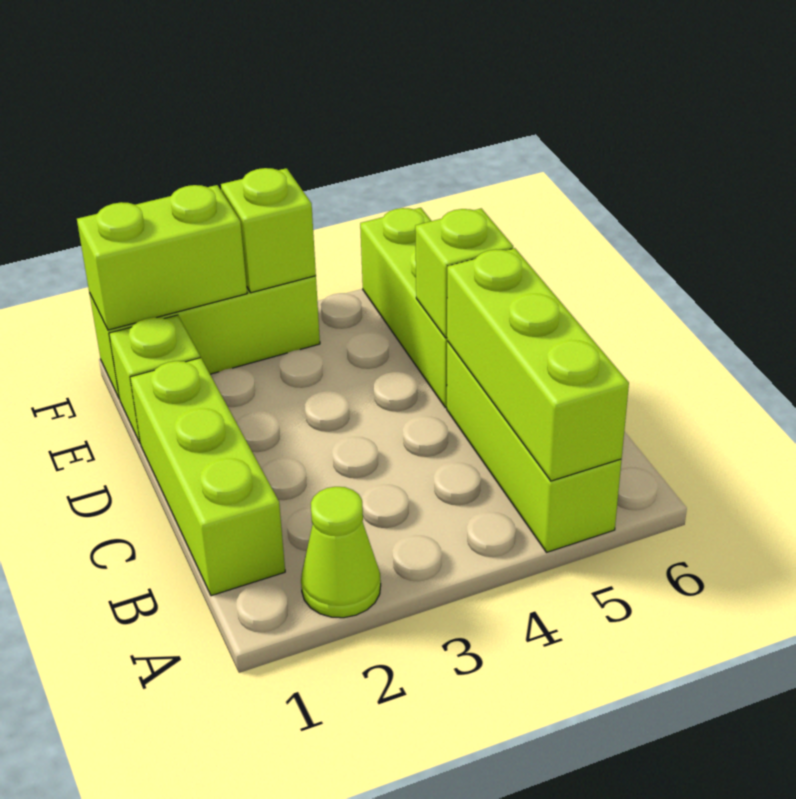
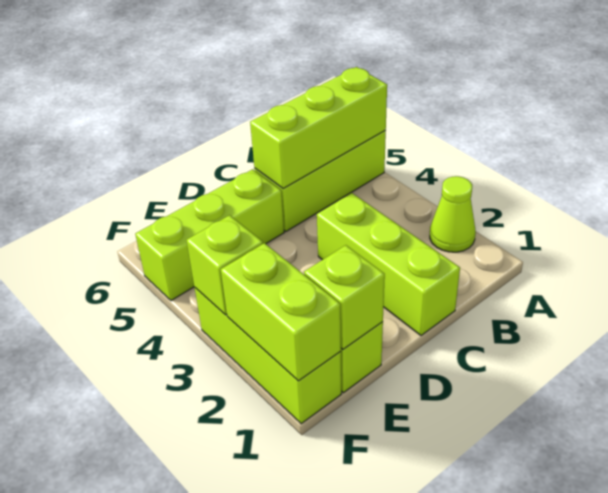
lime brick B1:D1 level 1 -> lime brick C1:C3 level 1
lime brick D5 level 2 -> lime brick E1 level 2

